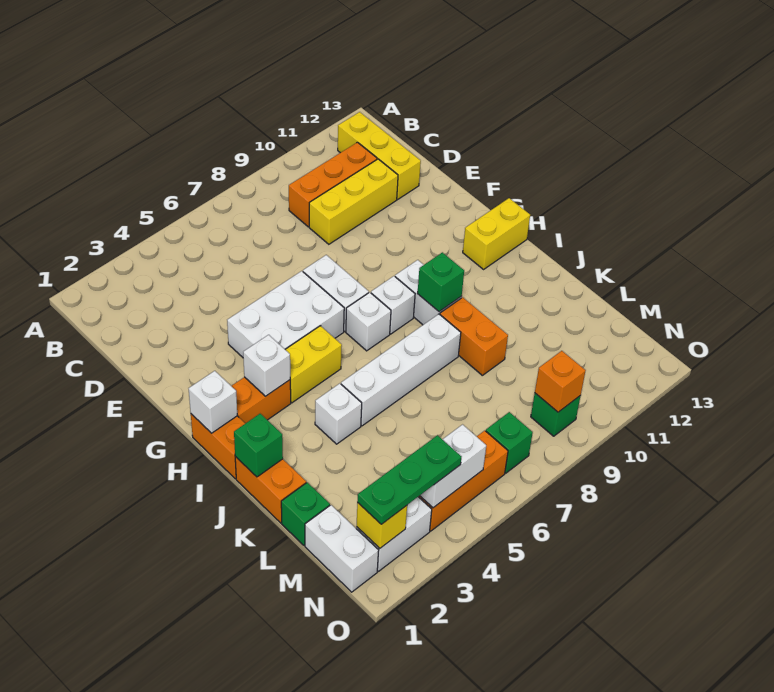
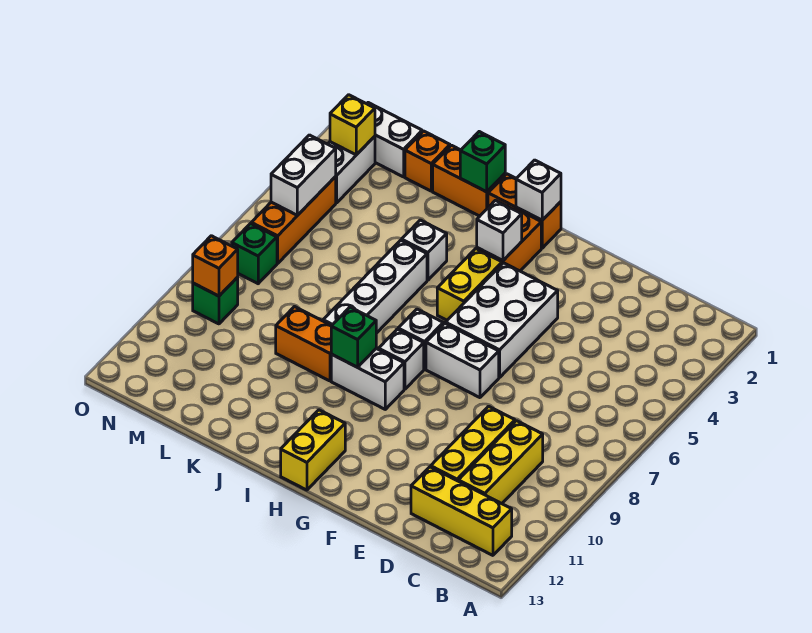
orange brick C9:C11 level 1 -> yellow brick C9:C11 level 1
green brick L1 level 1 -> orange brick L1 level 1
green plate N2:N4 level 3 -> none

